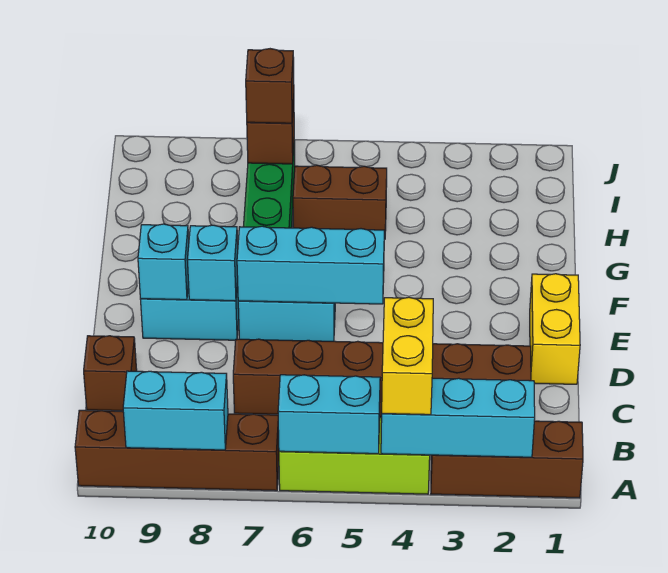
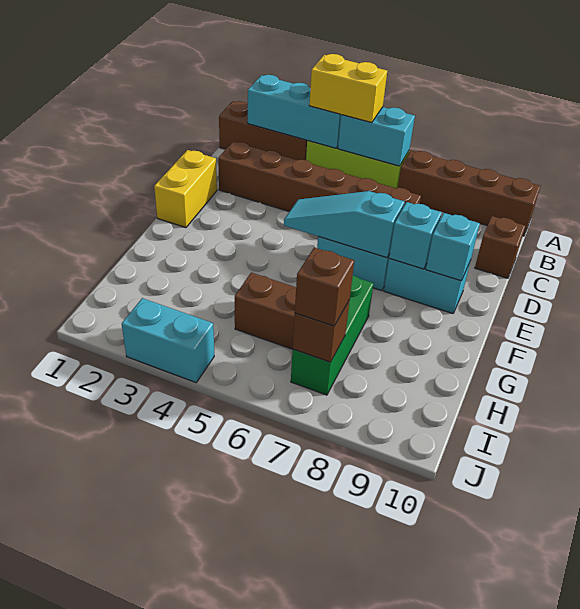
yellow brick A4:B4 level 3 -> yellow brick A4:A5 level 3
cyan brick A8:A9 level 2 -> cyan brick J3:J4 level 1
cyan brick E5:E7 level 2 -> cyan slope E5:E7 level 2 top 7

